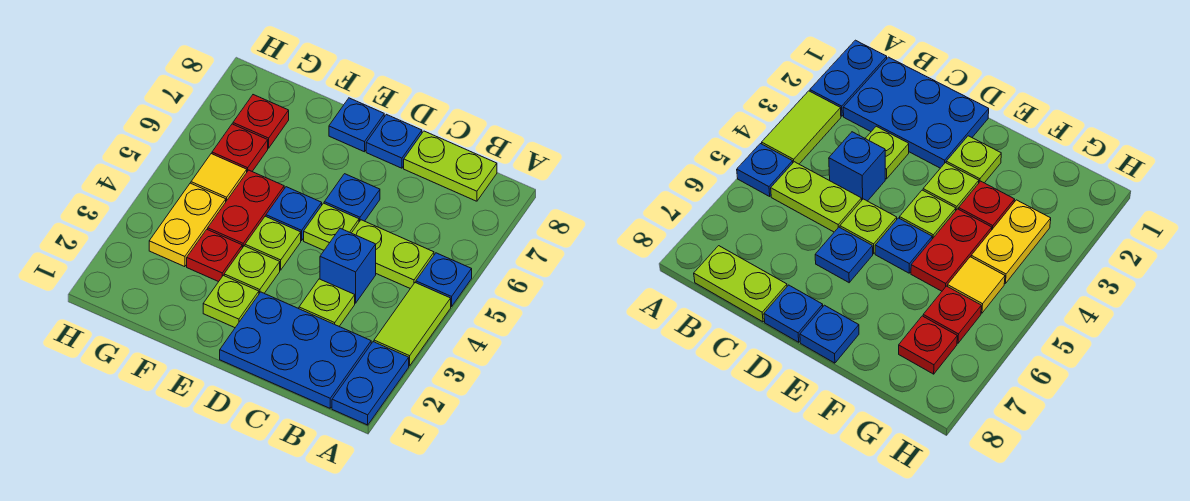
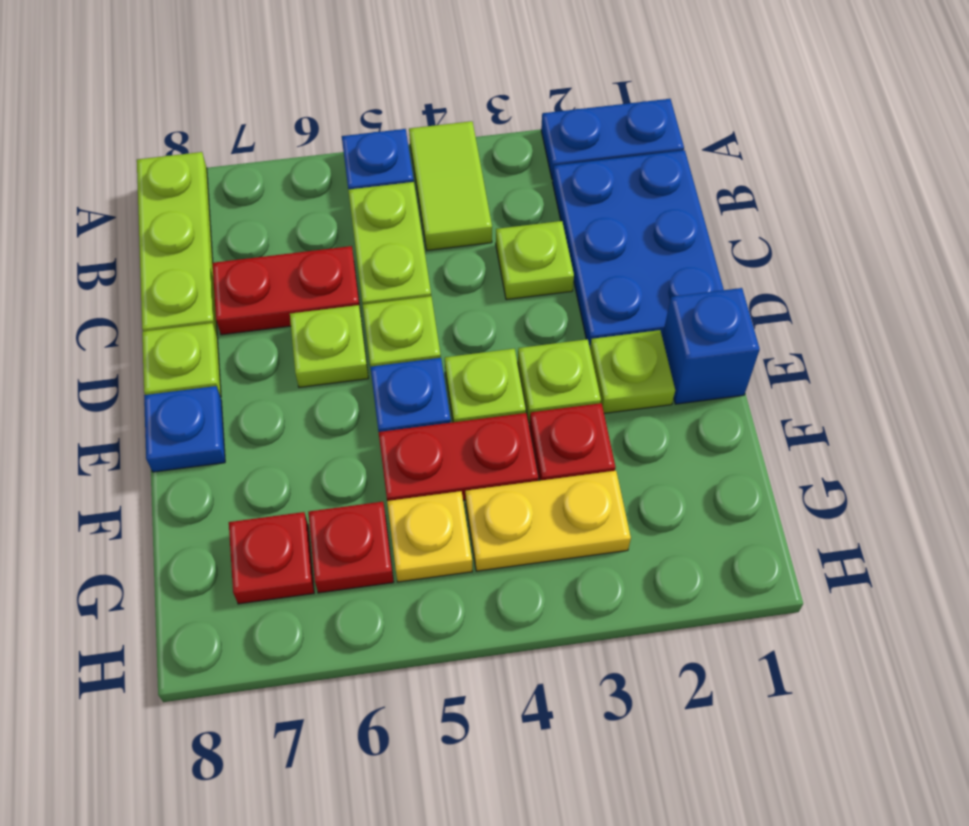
lime tile A3:A4 level 1 -> lime tile A4:B4 level 1
lime plate B8:C8 level 1 -> lime plate A8:C8 level 1
blue brick C4 level 1 -> blue brick E1 level 1
none -> red plate C6:C7 level 1
blue plate D6 level 1 -> lime plate D6 level 1
blue plate D8 level 1 -> lime plate D8 level 1
yellow tile G5 level 1 -> yellow plate G5 level 1

